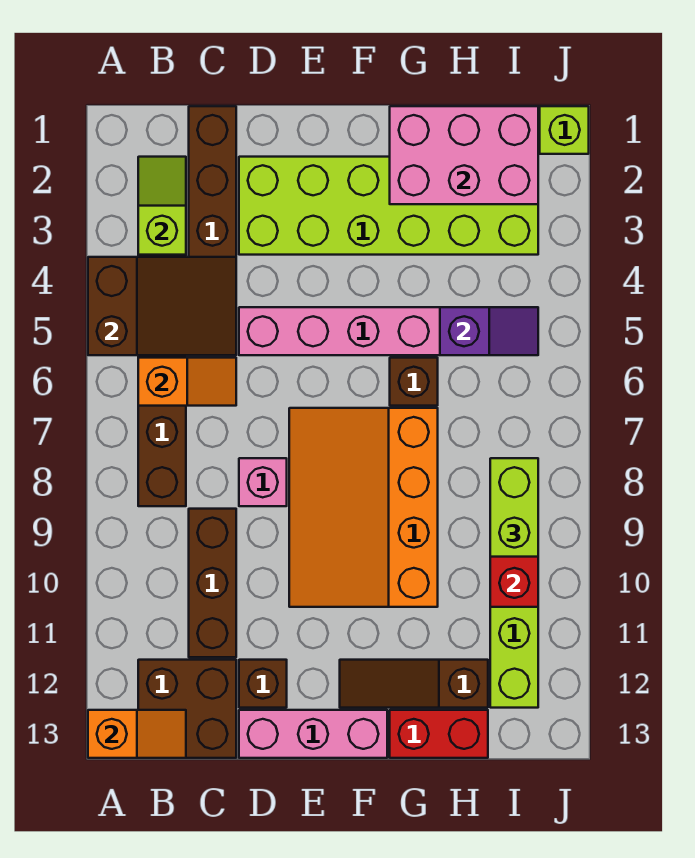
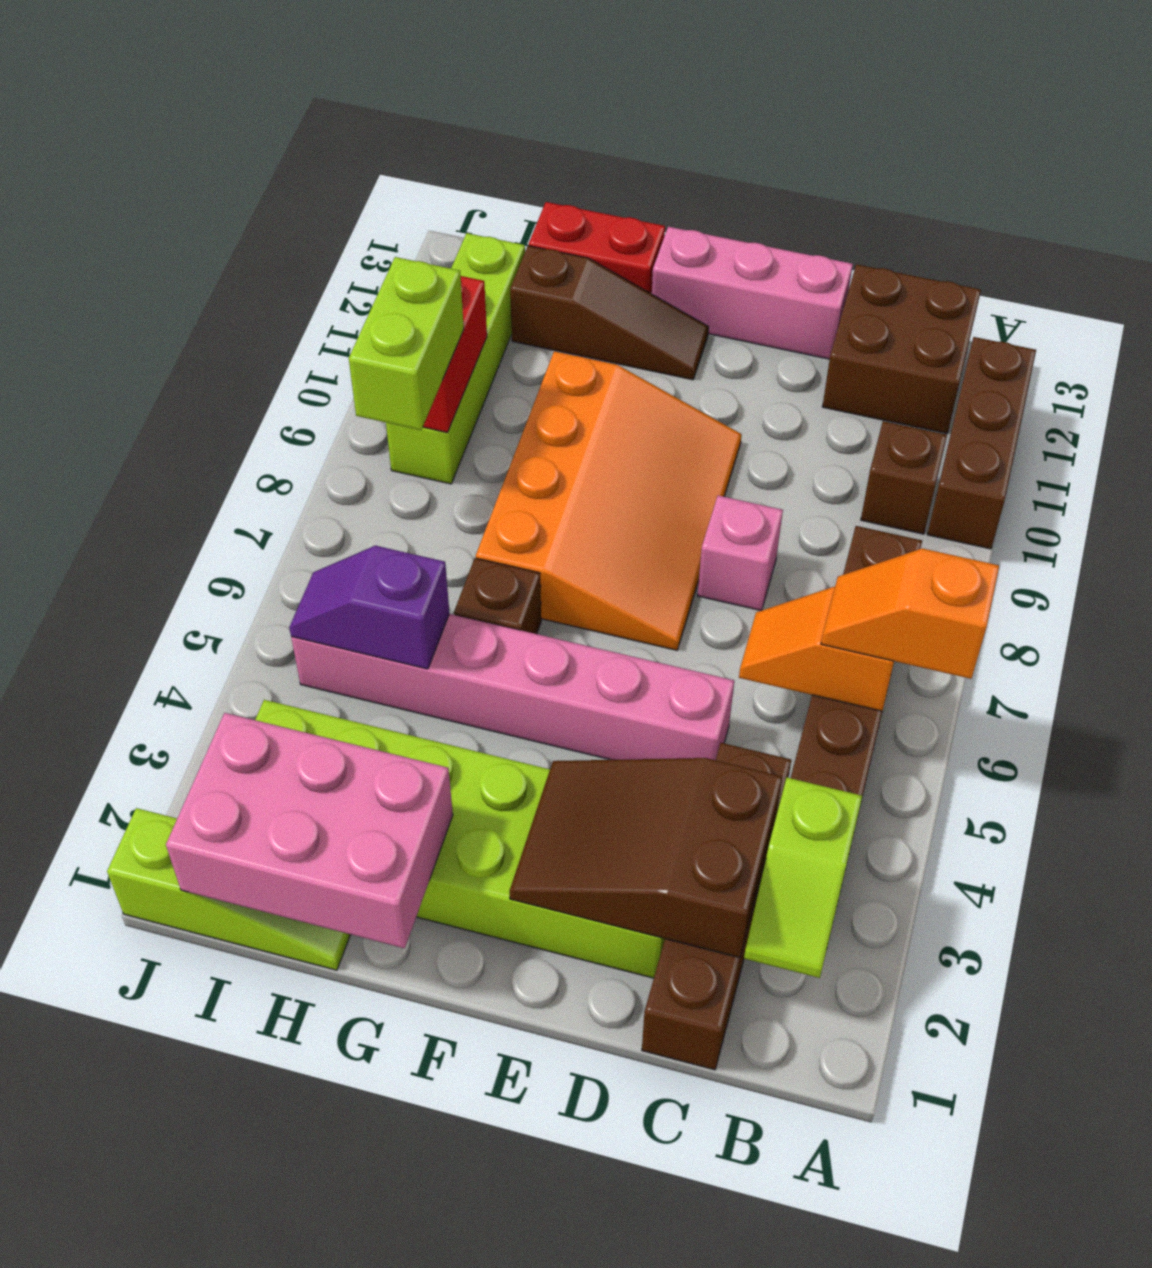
brown slope A4:C5 level 2 top A -> brown slope C2:E3 level 2 top C
orange slope A13:B13 level 2 top A -> orange slope A6:B6 level 3 top A
brown brick C9:C11 level 1 -> brown brick A10:A12 level 1
brown brick D12 level 1 -> brown brick B10 level 1

